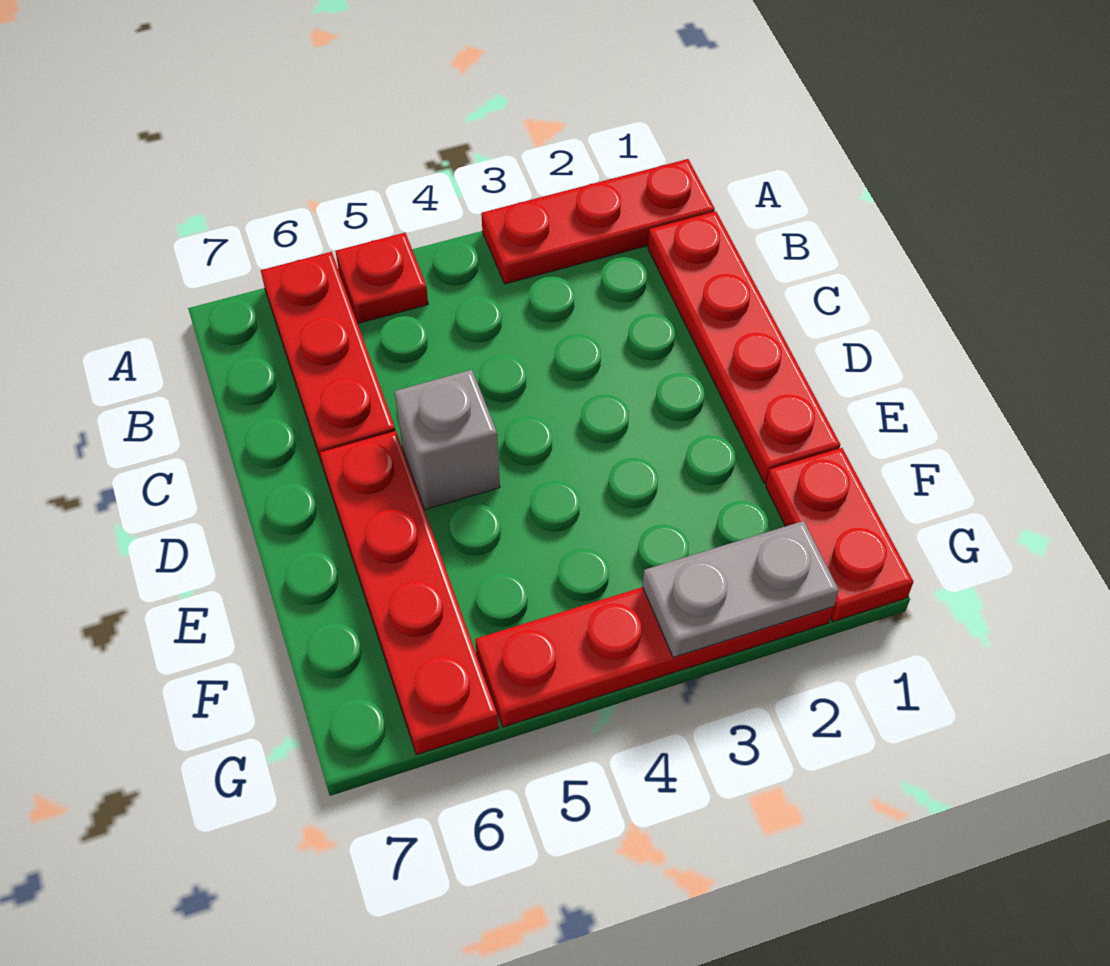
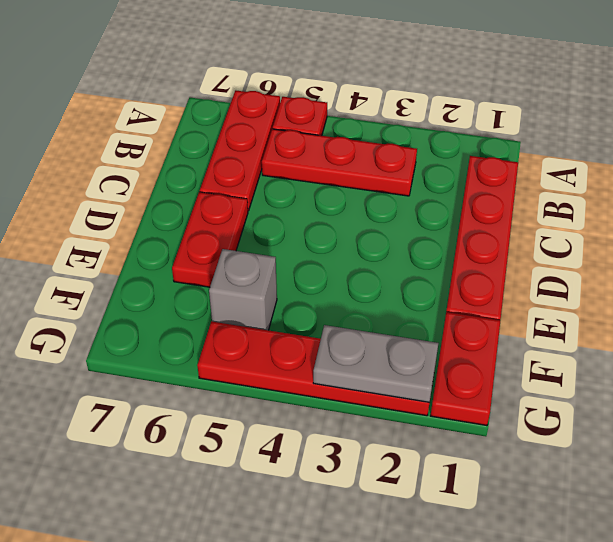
red plate A1:A3 level 1 -> red plate B3:B5 level 1
grey brick D5 level 1 -> grey brick F5 level 1
red plate D6:G6 level 1 -> red plate D6:E6 level 1

